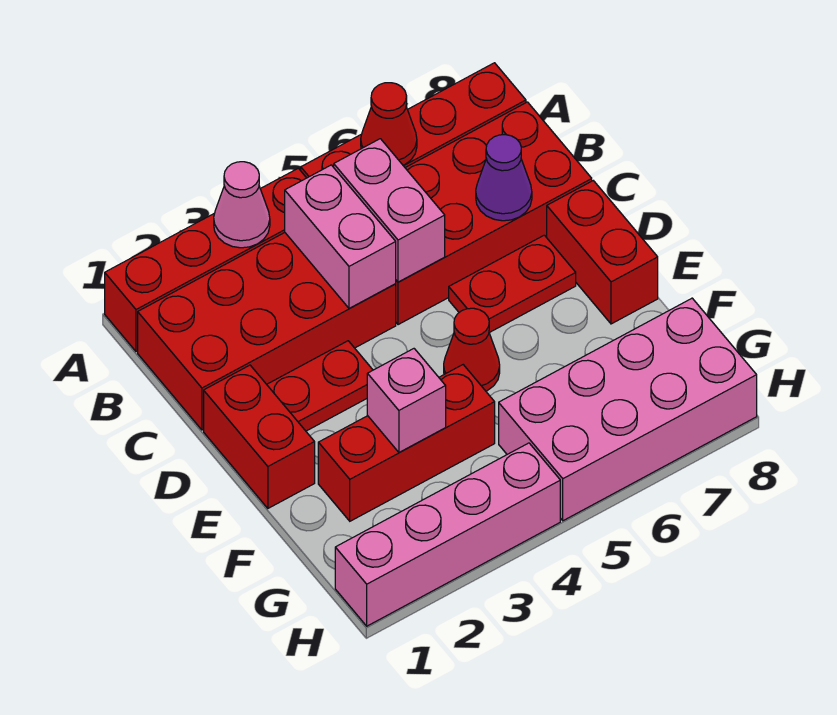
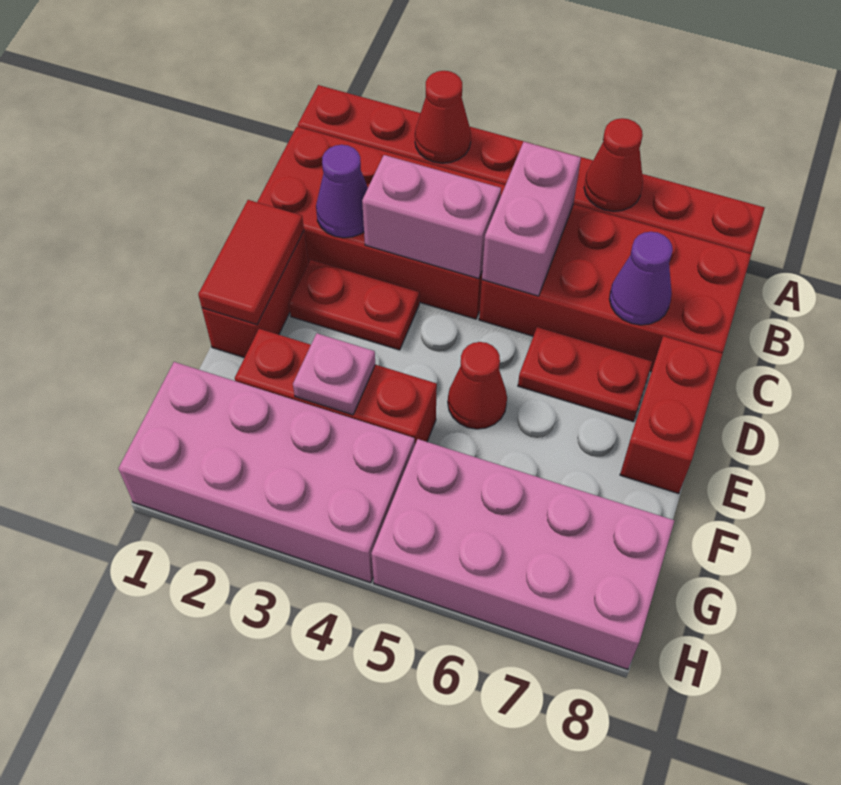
pink cone A3 level 2 -> red cone A3 level 2
pink brick B4:C4 level 2 -> pink brick C3:C4 level 2
none -> purple cone C2 level 2
none -> red tile D1:E1 level 2
pink brick F3 level 2 -> pink plate F3 level 2
pink brick H1:H4 level 1 -> pink brick G1:H4 level 1

